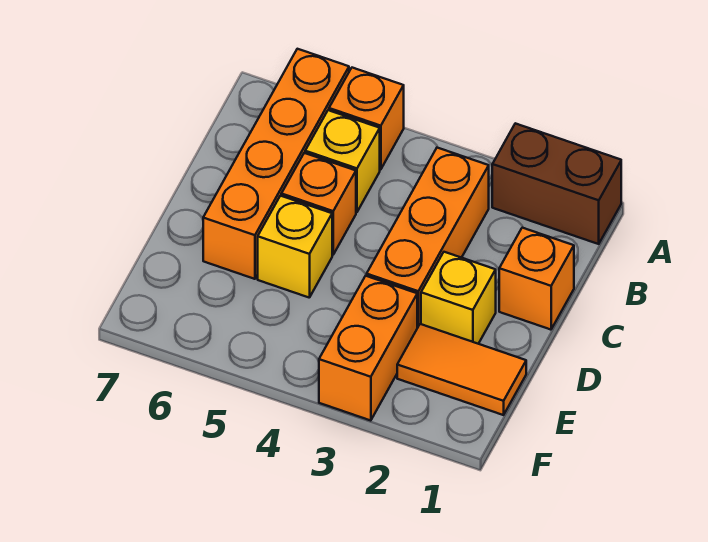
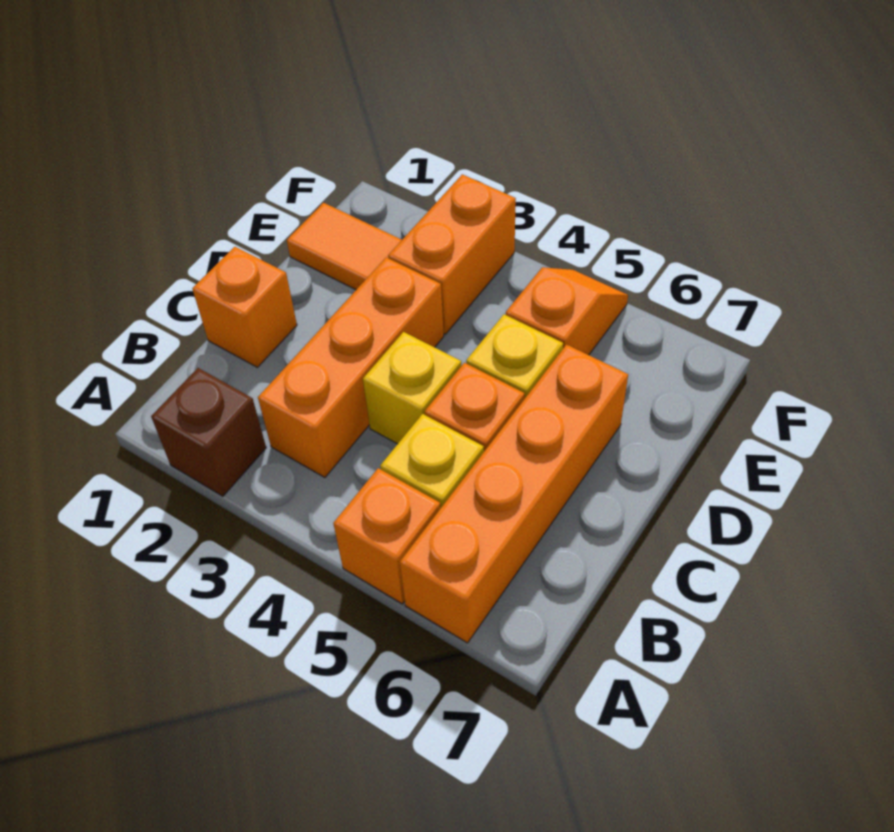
brown brick A1:A2 level 1 -> brown brick A2 level 1
yellow brick D2 level 1 -> yellow brick C4 level 1
none -> orange slope E5:F5 level 1 top E

